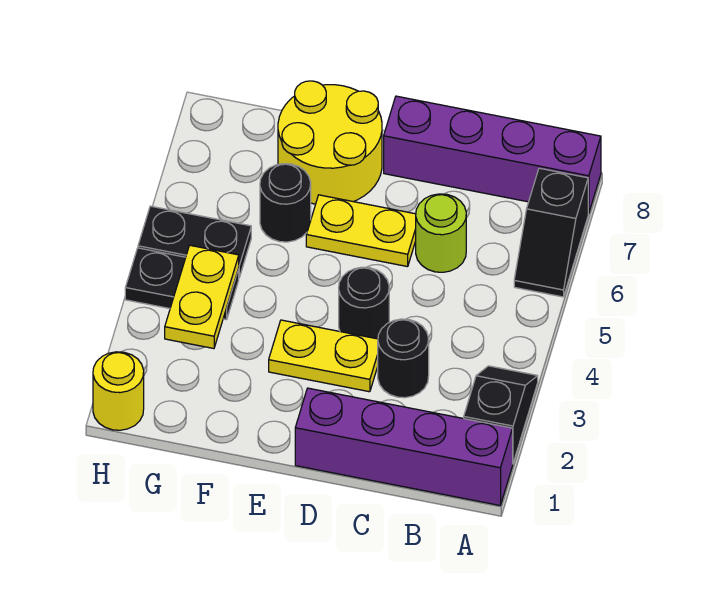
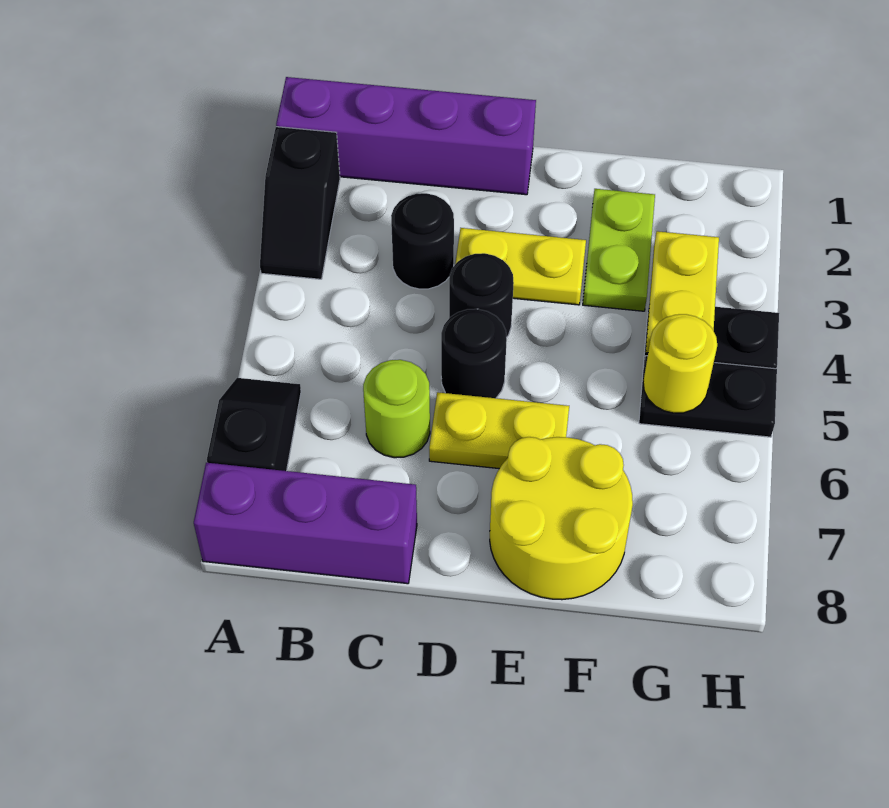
purple brick A8:D8 level 1 -> purple brick A8:C8 level 1
none -> lime plate F2:F3 level 1
black round brick F6 level 1 -> black round brick D5 level 1
yellow round brick H1 level 1 -> yellow round brick G5 level 2

